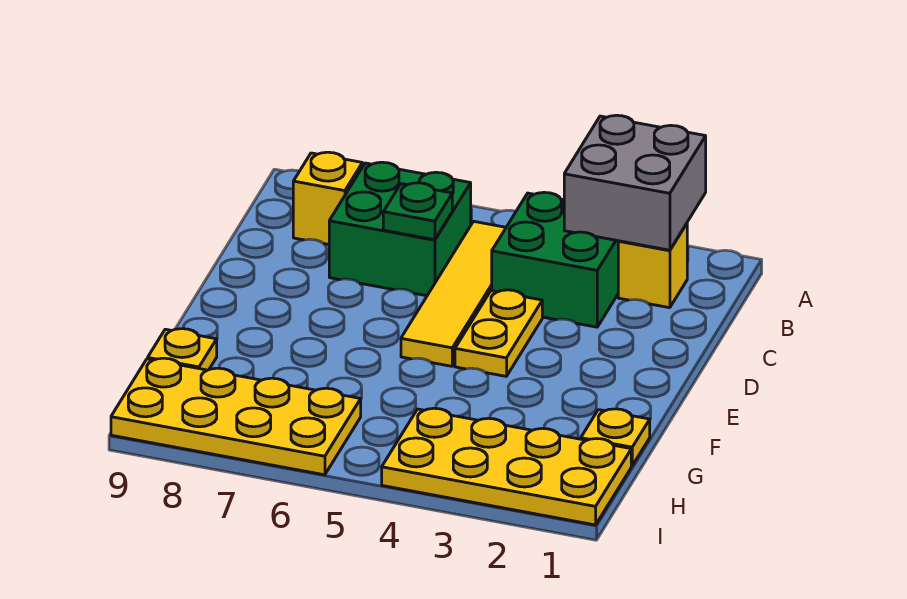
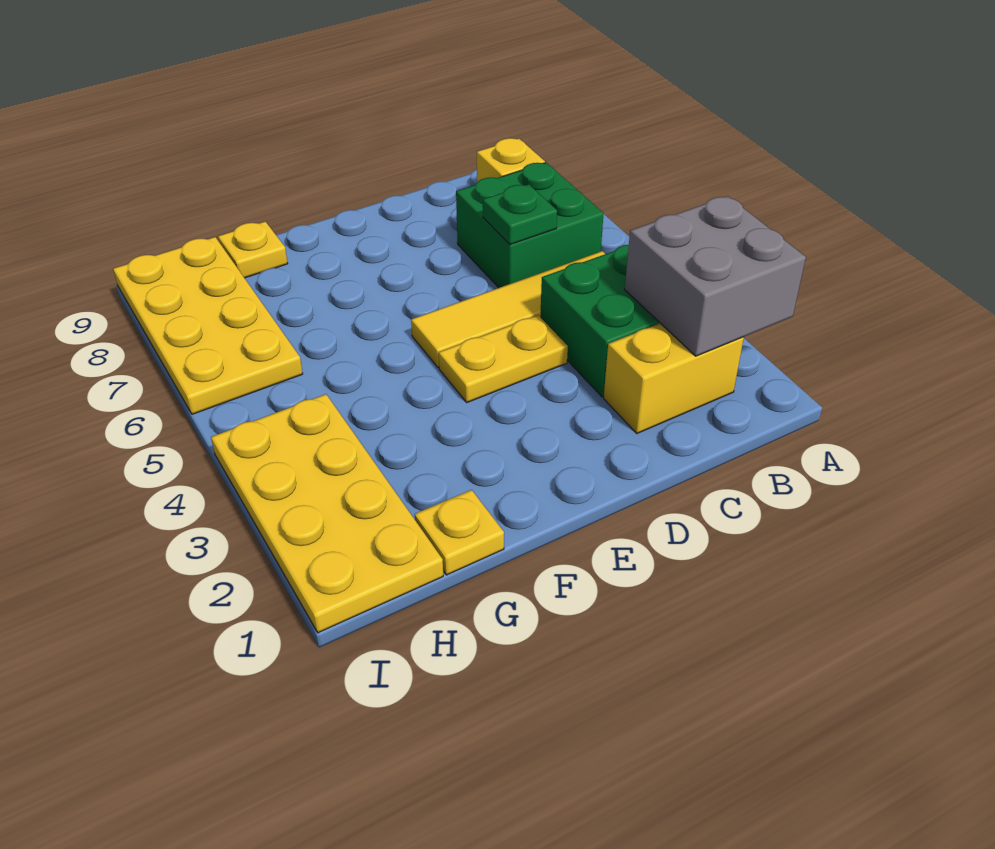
yellow brick B2 level 1 -> yellow brick B2:C2 level 1

